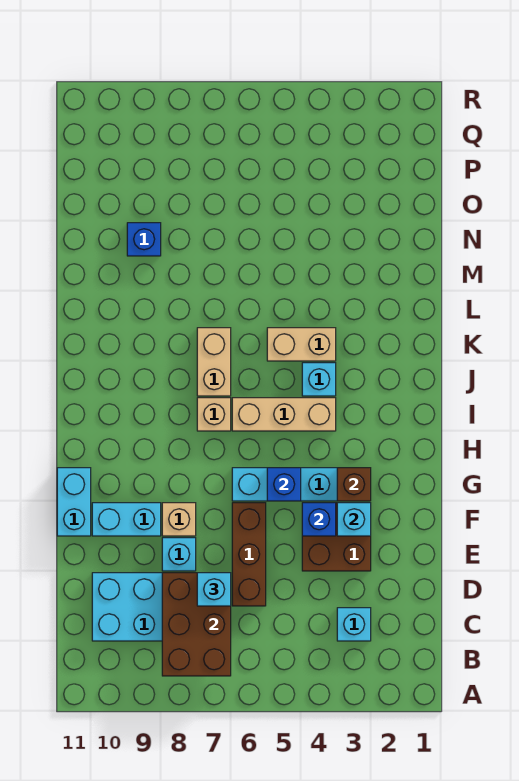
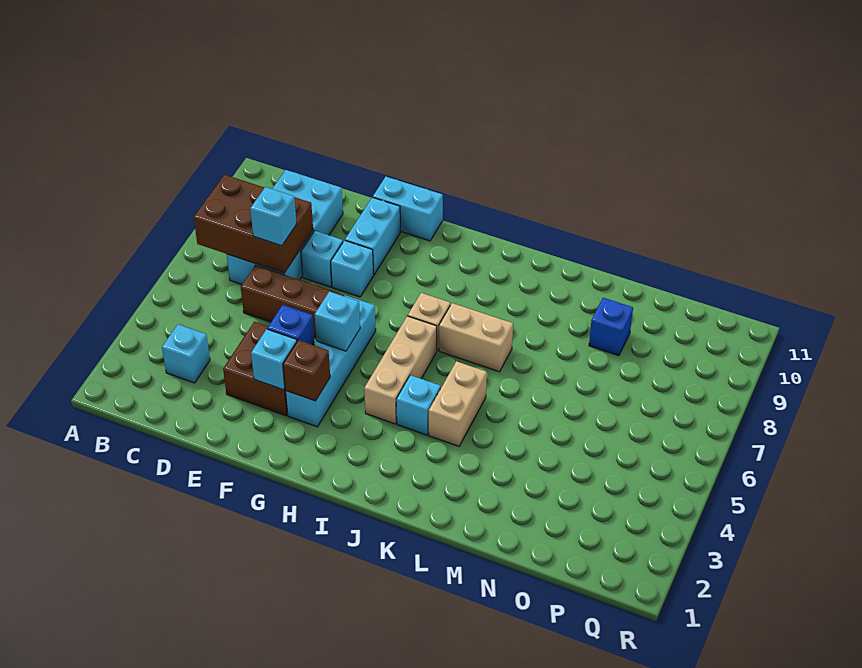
tan brick F8 level 1 -> cyan brick F8 level 1
blue brick G5 level 2 -> cyan brick G5 level 2

